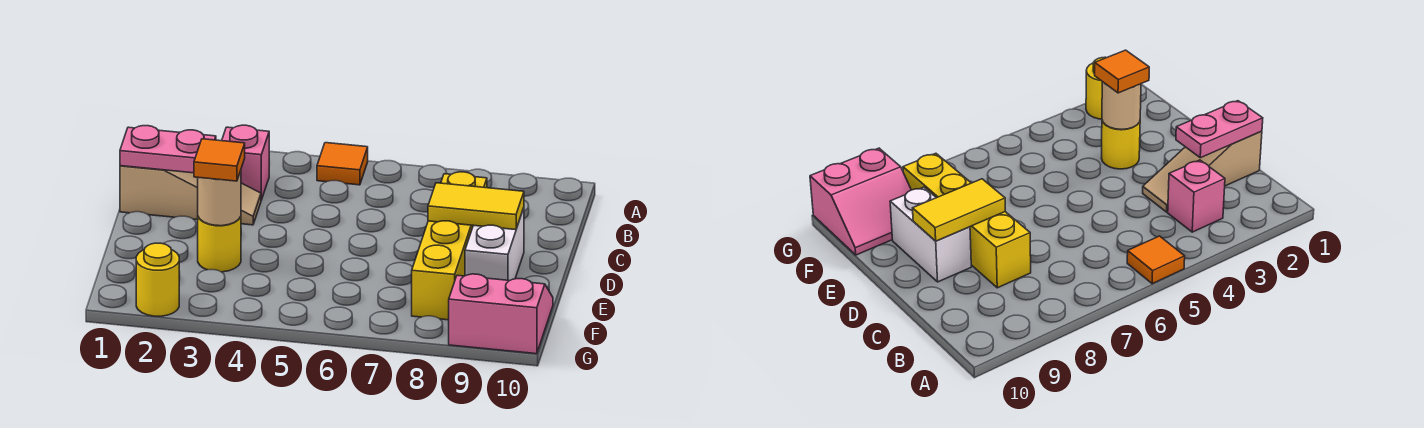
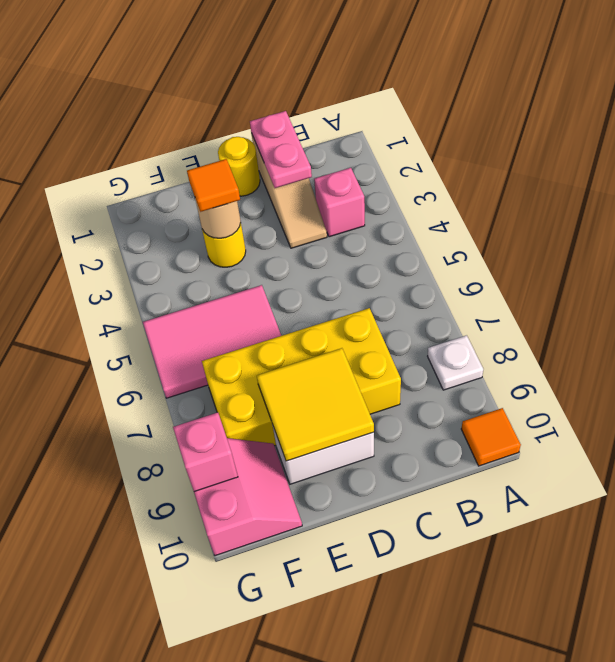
orange tile A5 level 1 -> orange tile A10 level 1
none -> white plate A8 level 1
yellow brick C8:F8 level 1 -> yellow brick C7:F8 level 1
yellow tile D8:D9 level 2 -> yellow tile D8:E9 level 2
none -> pink tile E5:G6 level 1
yellow round brick G2 level 1 -> yellow round brick D1 level 1
none -> pink brick G9 level 2

